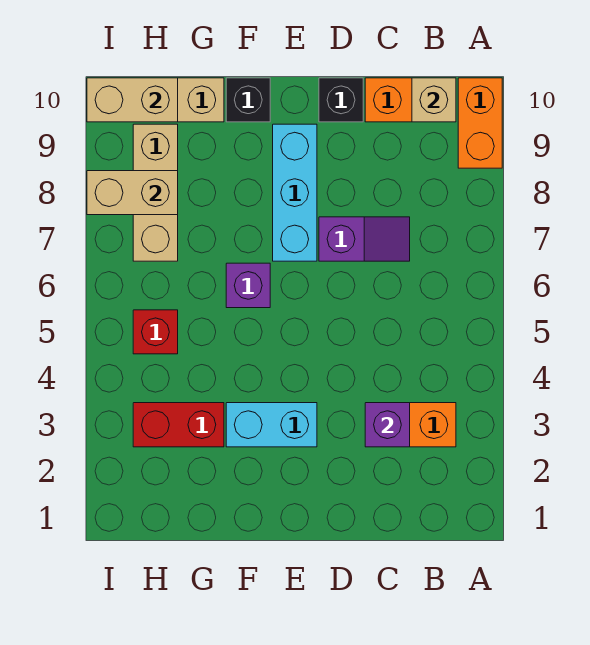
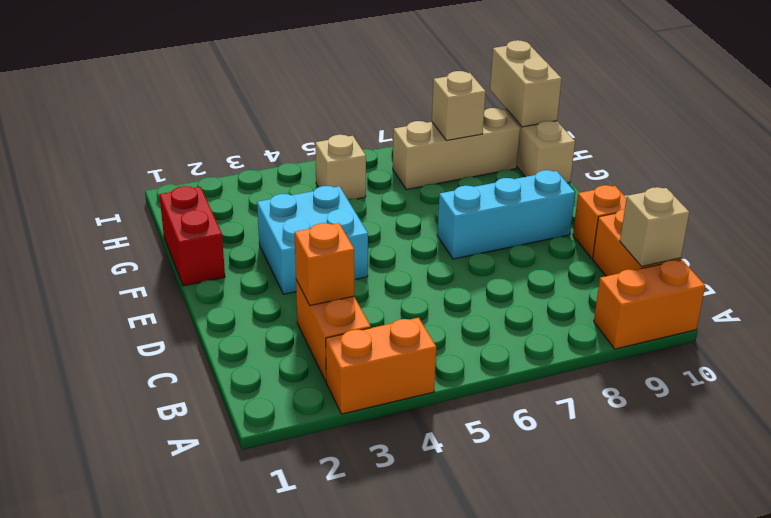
none -> orange brick A3:A4 level 1
purple brick C3 level 2 -> orange brick C3 level 2
purple slope C7:D7 level 1 top D -> none
black brick D10 level 1 -> orange brick D10 level 1
cyan brick E3:F3 level 1 -> cyan brick E3:F4 level 1
purple brick F6 level 1 -> none
black brick F10 level 1 -> none
red brick G3:H3 level 1 -> red brick F1:G1 level 1
red brick H5 level 1 -> tan brick H5 level 1
tan brick H8:I8 level 2 -> tan brick H8 level 2

